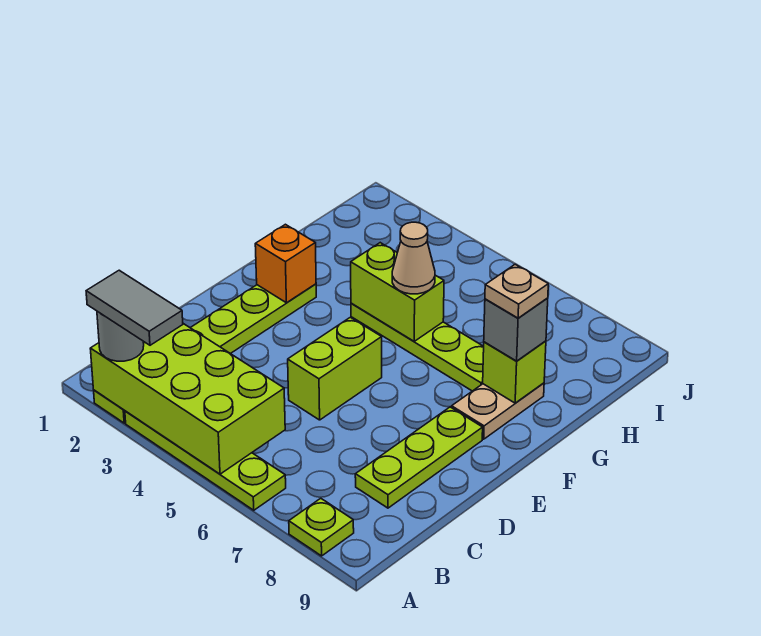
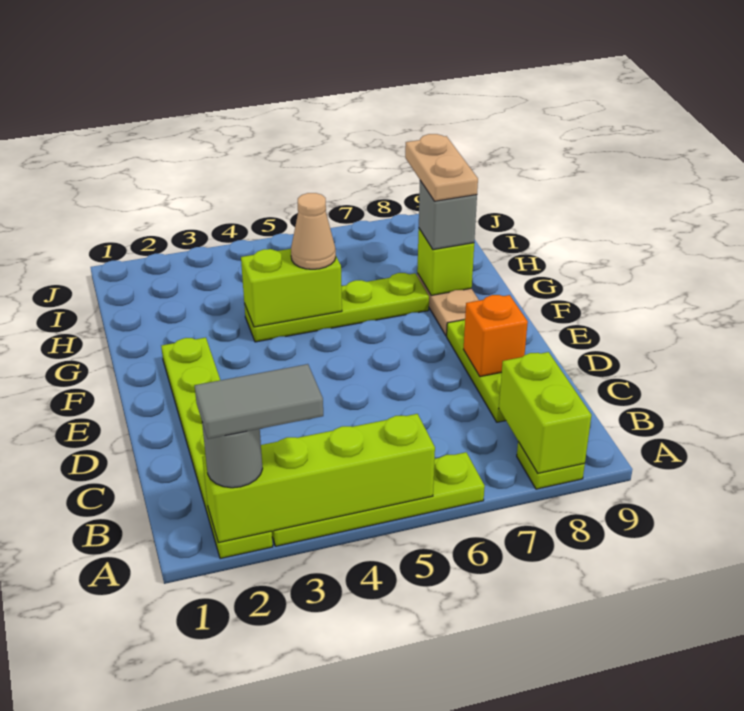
lime brick A2:B5 level 2 -> lime brick A2:A5 level 2
lime brick D5:E5 level 1 -> lime brick A8:B8 level 2
orange brick F2 level 2 -> orange brick D8 level 2
tan plate G8 level 4 -> tan plate G8:H8 level 4

